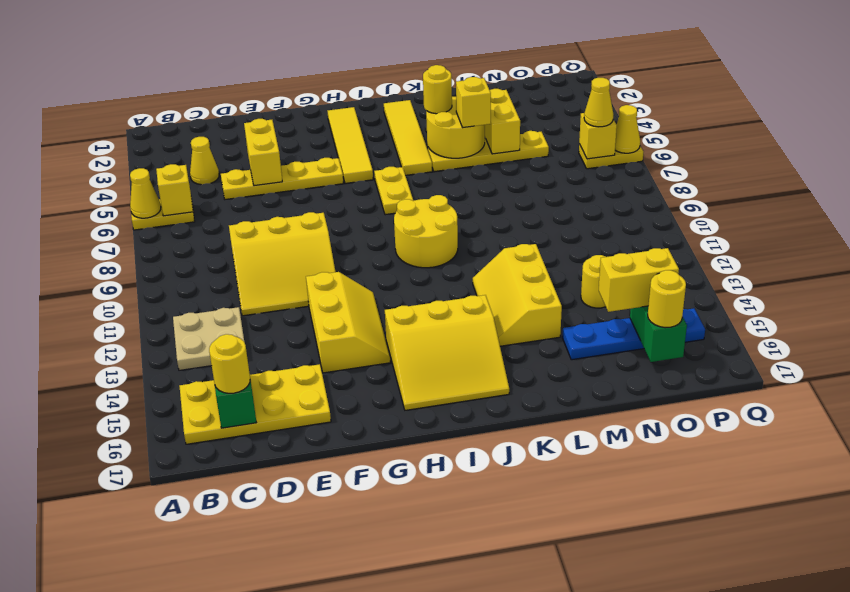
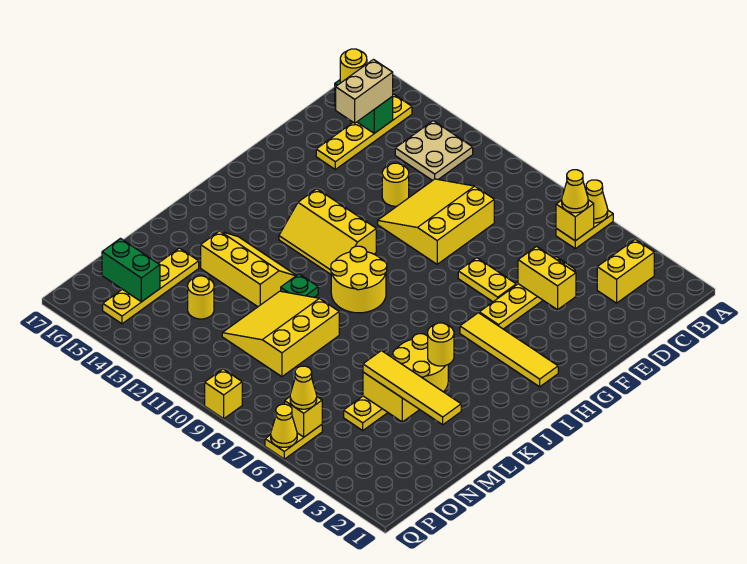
yellow plate B15:E16 level 1 -> yellow plate B15:E15 level 1
yellow cone C4 level 1 -> yellow cone B6 level 3
none -> tan brick C15:D15 level 3
yellow slope F12:G14 level 1 top F -> yellow slope H11:I13 level 1 top H
yellow slope H14:J16 level 1 top 14 -> yellow slope L9:N11 level 1 top 9
yellow plate I6:I7 level 1 -> yellow plate F6:F7 level 1
yellow tile J2:J5 level 1 -> yellow tile M2:M5 level 3
none -> green plate K11 level 1
yellow brick L5 level 3 -> yellow brick Q9 level 1
blue plate M15:P15 level 1 -> yellow plate M15:P15 level 1
yellow brick N15:O15 level 3 -> yellow brick B3:C3 level 1
yellow round brick O16 level 3 -> yellow round brick E12 level 1

